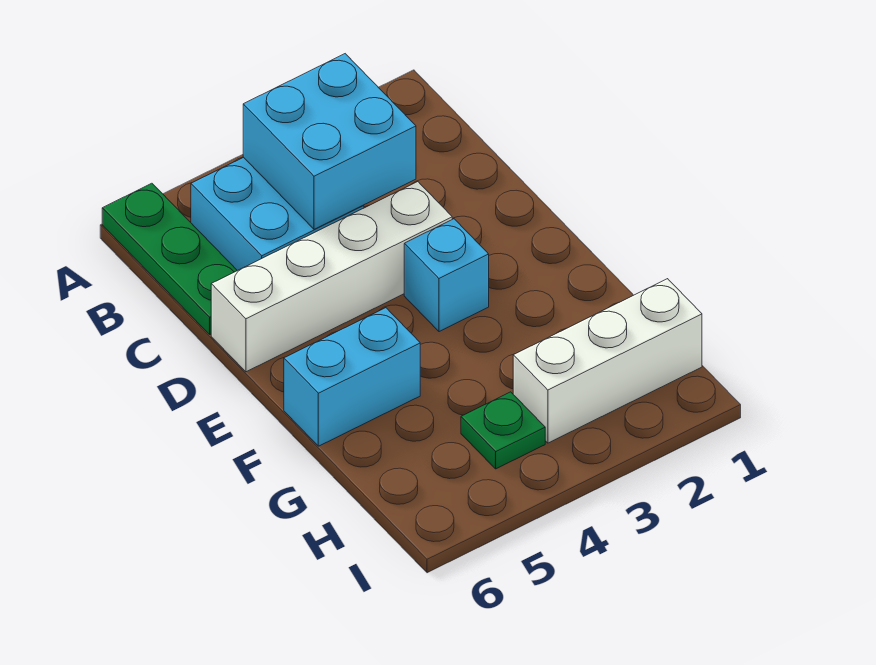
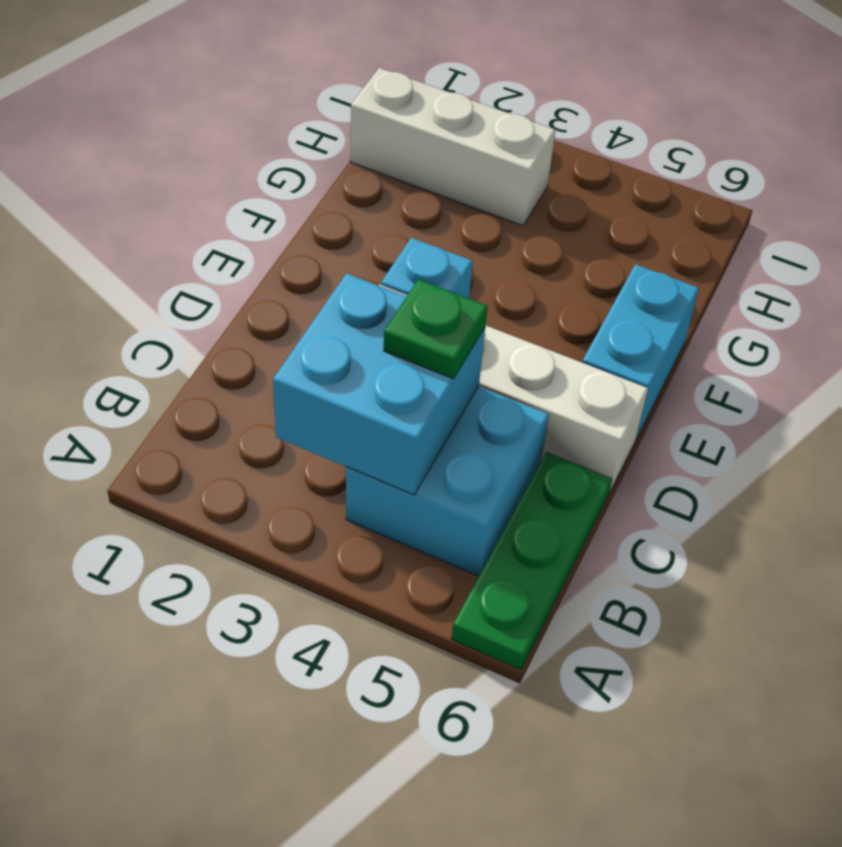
cyan brick F5:F6 level 1 -> cyan brick E6:F6 level 1
green plate H4 level 1 -> green plate C4 level 3

